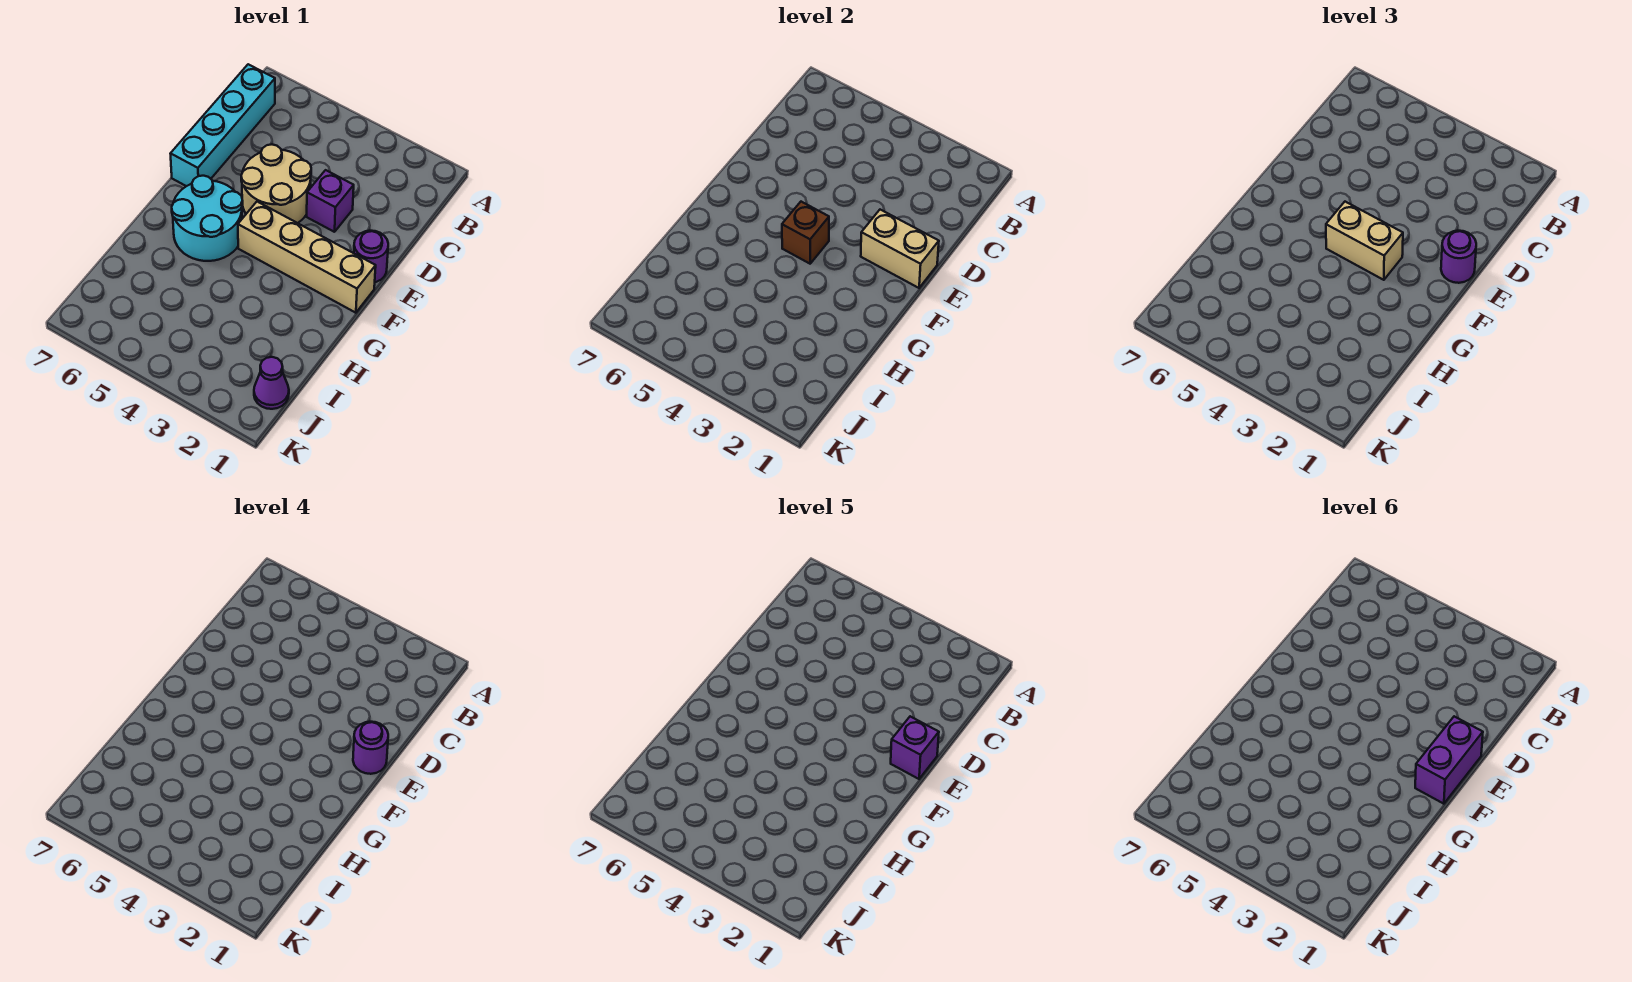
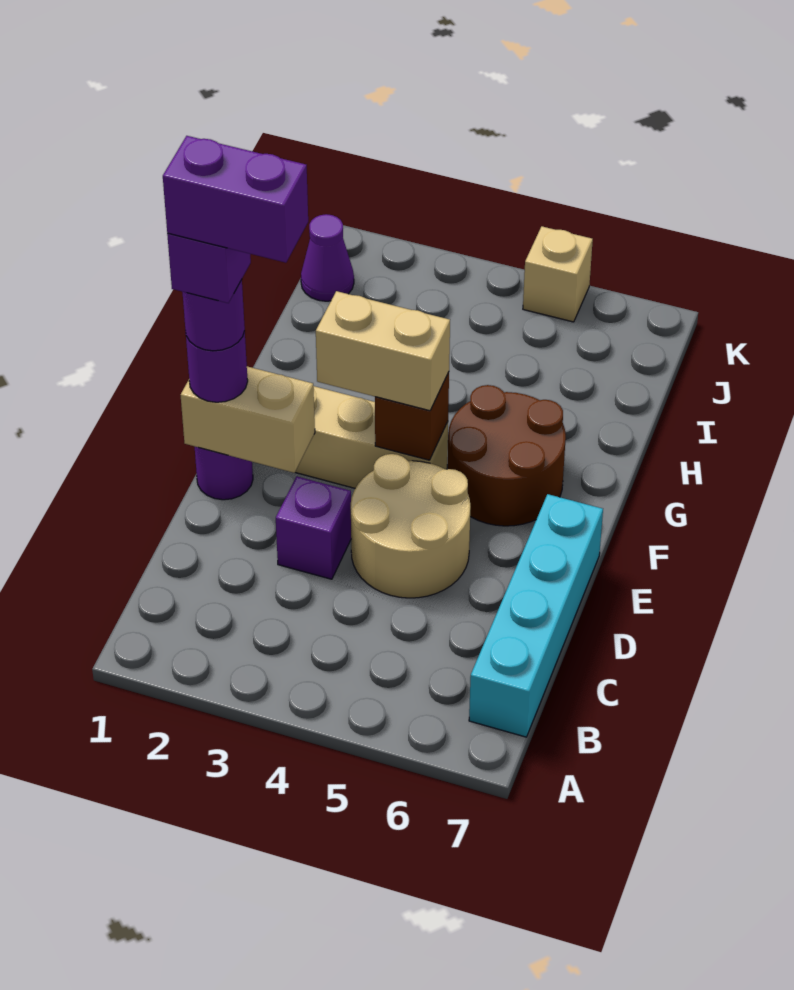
purple brick E1:F1 level 6 -> purple brick E1:E2 level 6
cyan round brick F5:G6 level 1 -> brown round brick F5:G6 level 1
none -> tan brick K5 level 1

